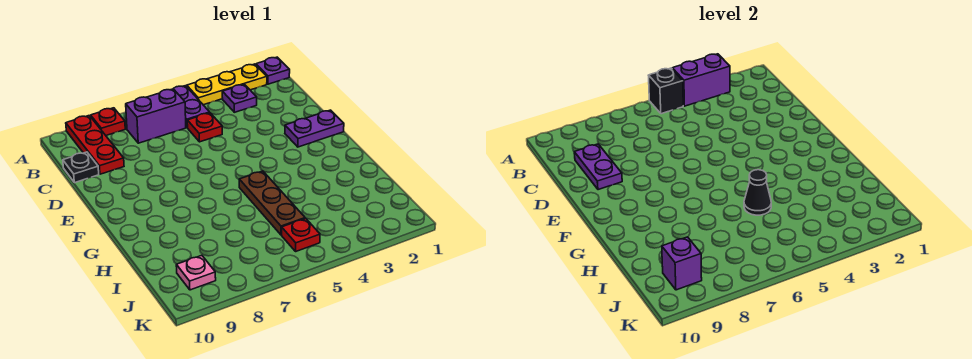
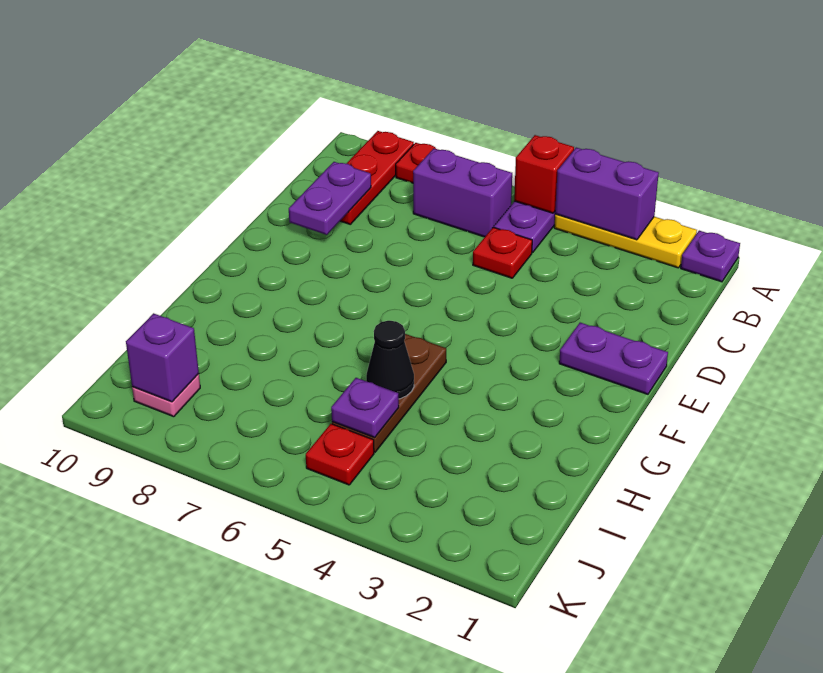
black brick A5 level 2 -> red brick A5 level 2
purple plate B3 level 1 -> purple plate I5 level 2
black plate C10 level 1 -> none

